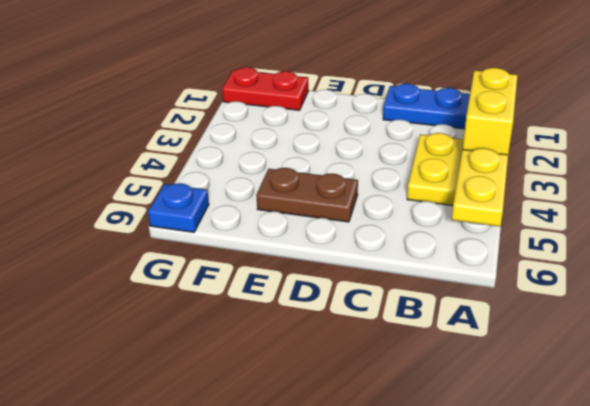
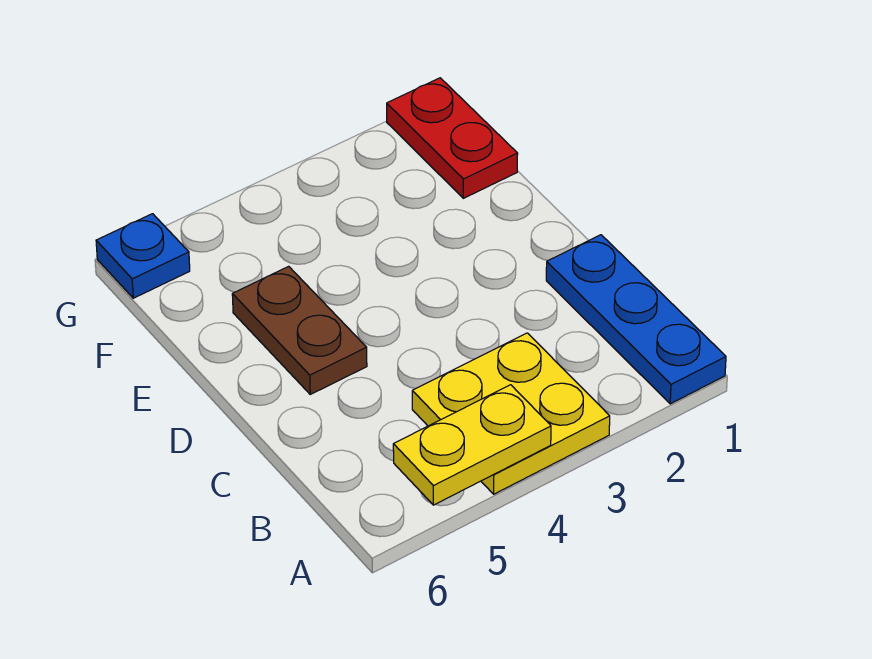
yellow brick A2:A3 level 2 -> none

